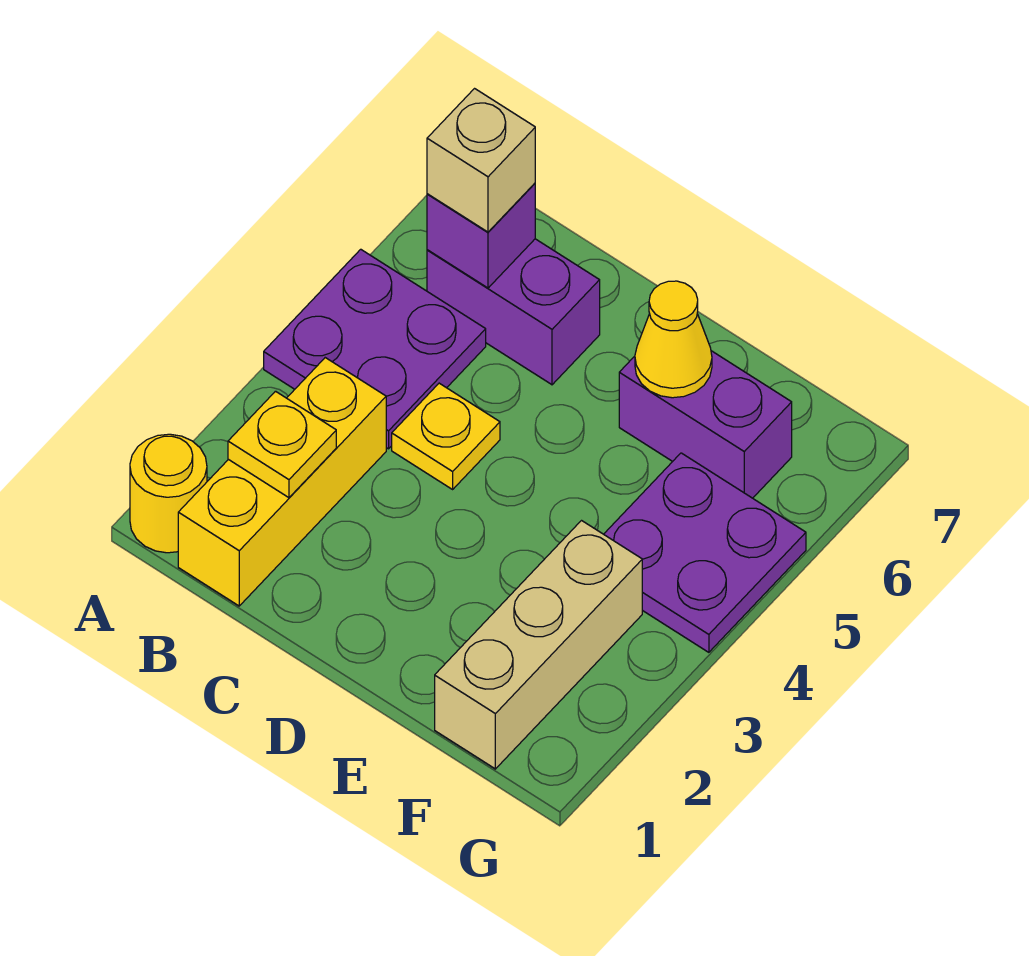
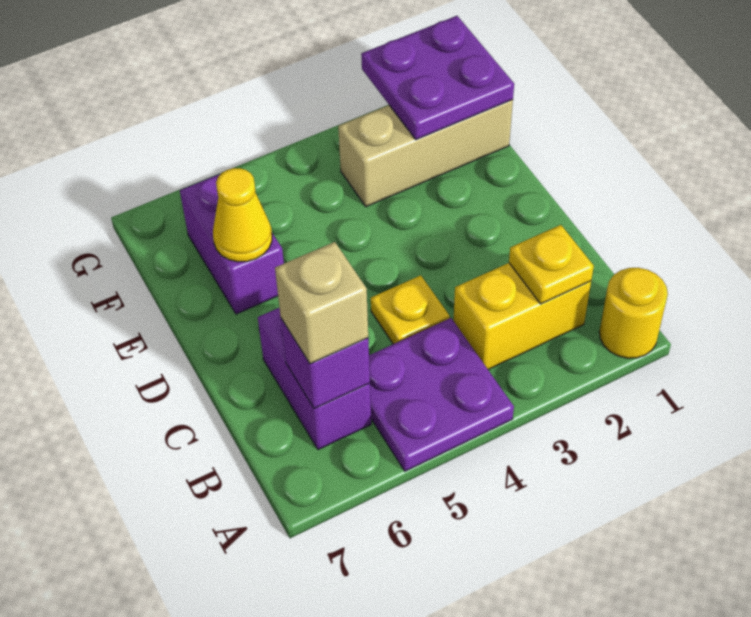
yellow brick B1:B3 level 1 -> yellow brick B2:B3 level 1
purple plate F4:G5 level 1 -> purple plate F1:G2 level 2

